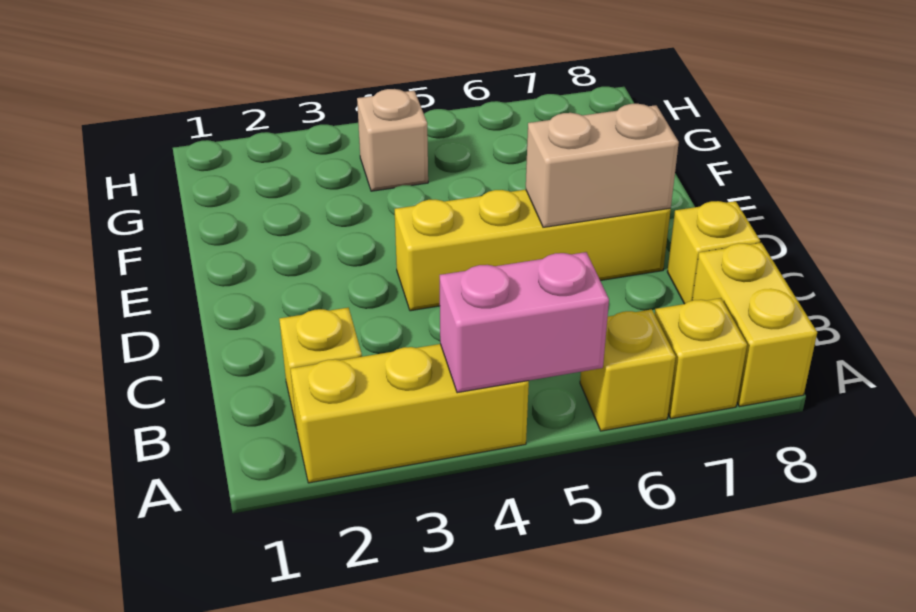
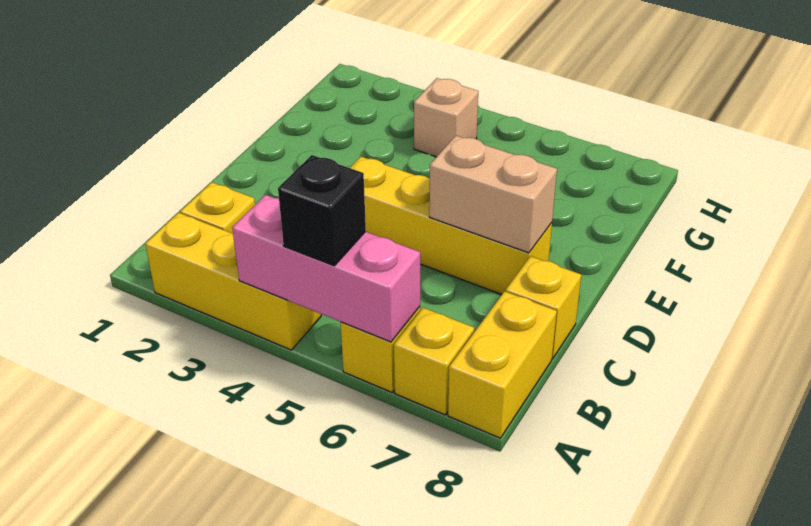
pink brick A4:A5 level 2 -> pink brick A4:A6 level 2
none -> black brick A5 level 3

